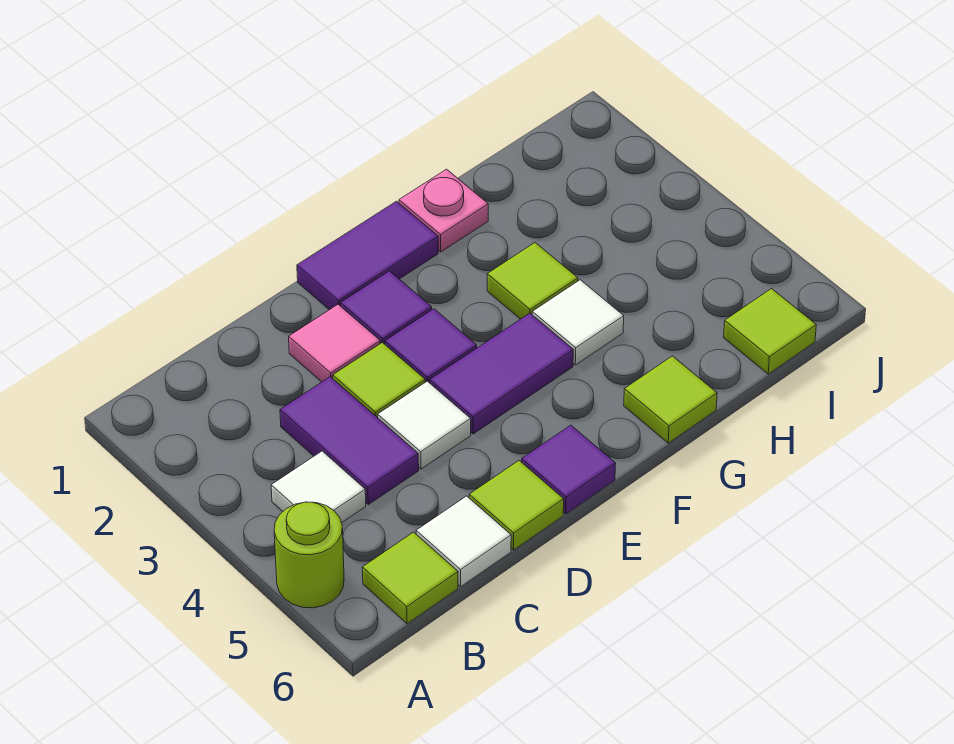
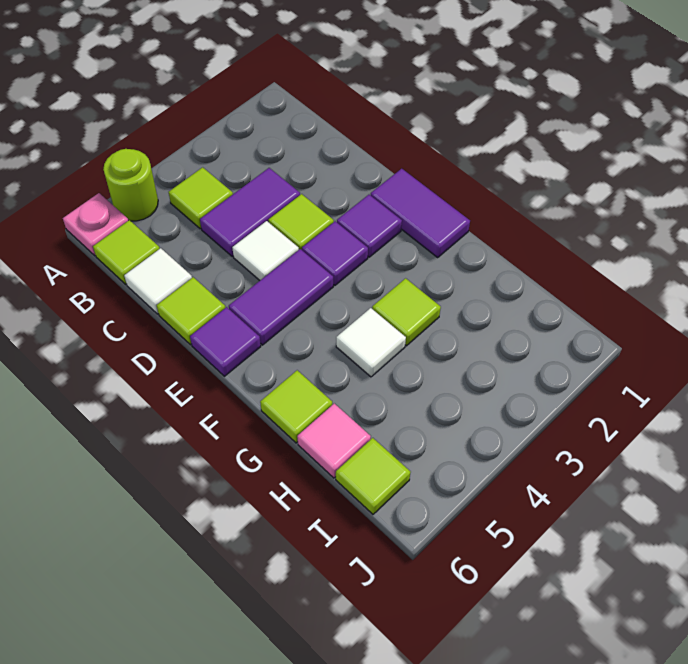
white tile B4 level 1 -> lime tile B4 level 1
pink tile D2 level 1 -> pink tile H6 level 1
purple tile E4:F4 level 1 -> purple tile E4:E5 level 1
pink plate G1 level 1 -> pink plate A6 level 1

